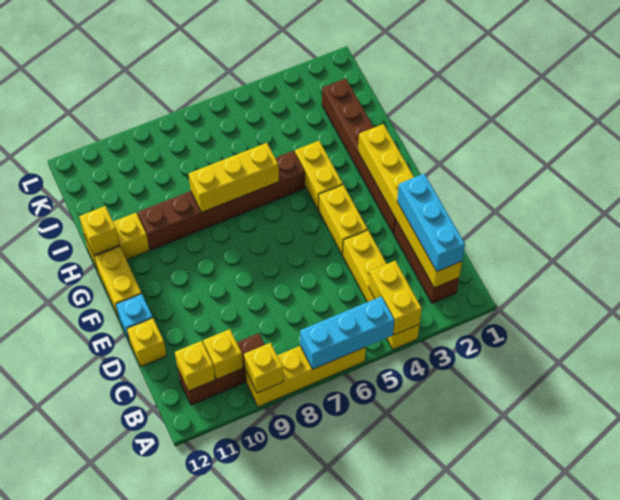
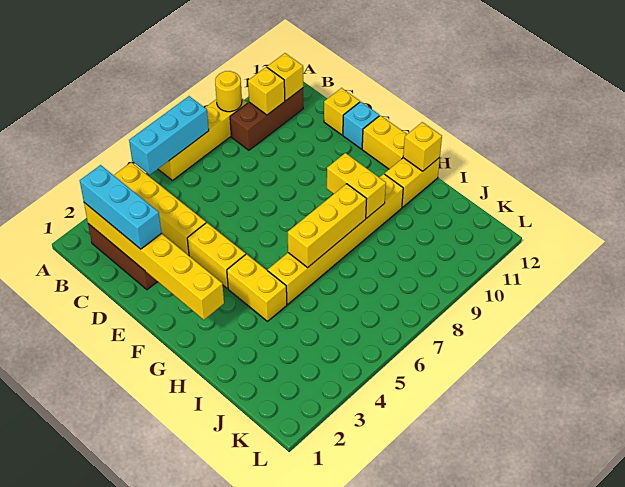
yellow brick A4:B4 level 2 -> yellow brick G9:H9 level 2
yellow brick A9 level 2 -> yellow round brick A9 level 2
brown brick E2:J2 level 1 -> none
brown brick H5:H10 level 1 -> yellow brick H5:H10 level 1

